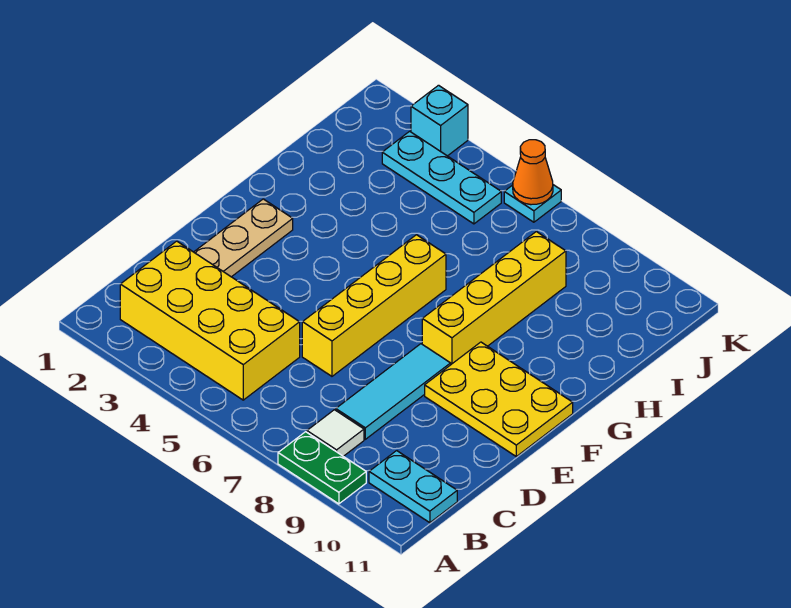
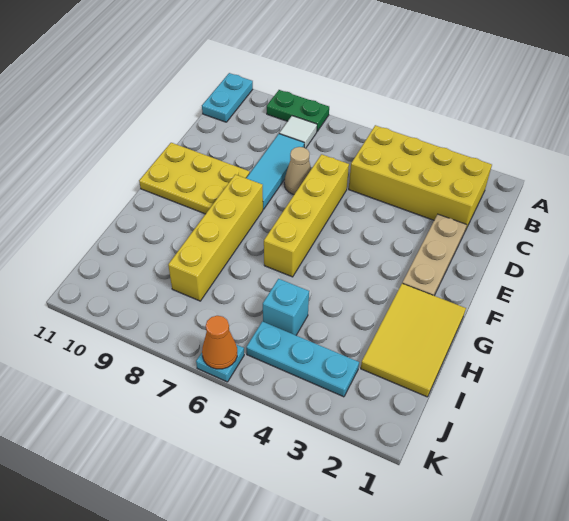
cyan plate B10:B11 level 1 -> cyan plate A11:B11 level 1
none -> tan cone D7 level 1
none -> yellow tile G1:I2 level 1
cyan brick K3 level 1 -> cyan brick I5 level 1

